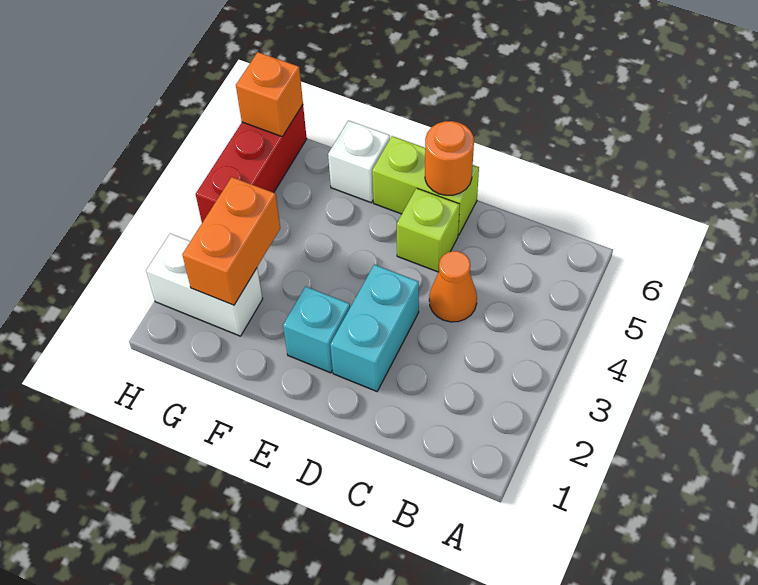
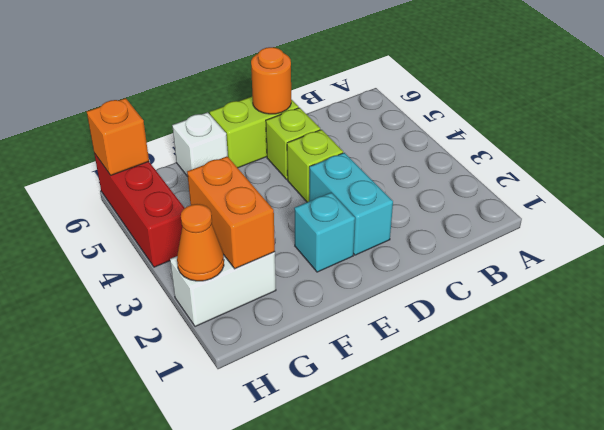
orange cone C4 level 1 -> orange cone H2 level 2
none -> lime brick D4 level 1

